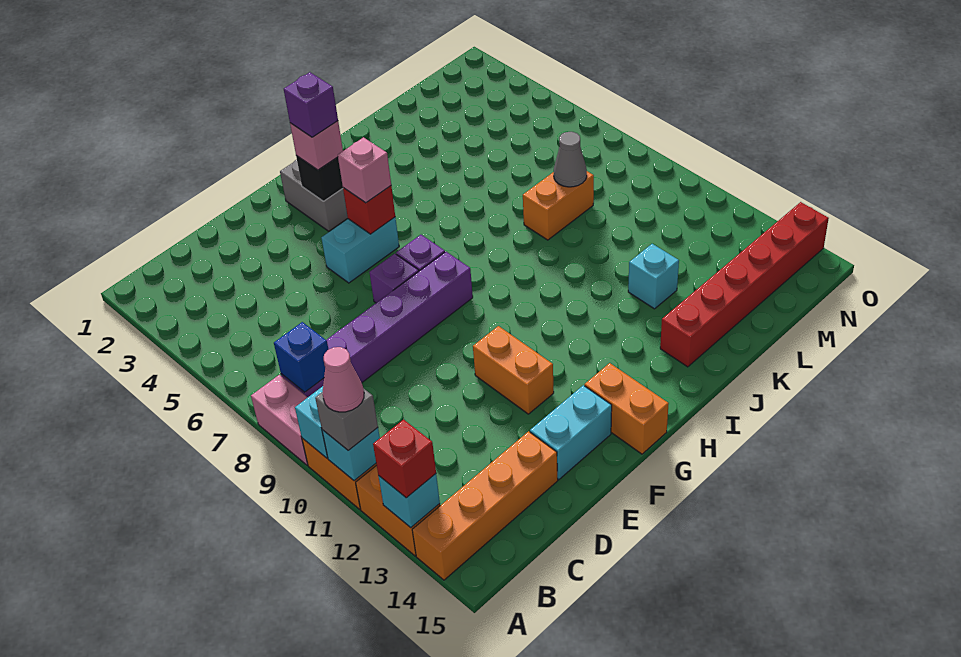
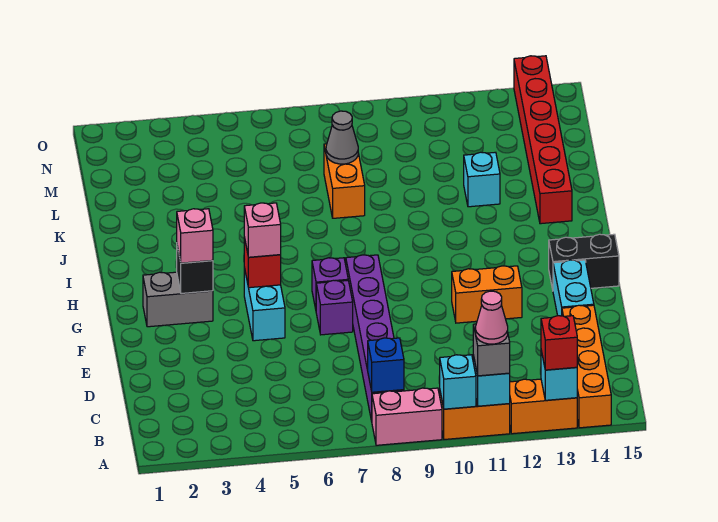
purple brick G3 level 4 -> none
orange brick G14:G15 level 1 -> black brick G14:G15 level 1

